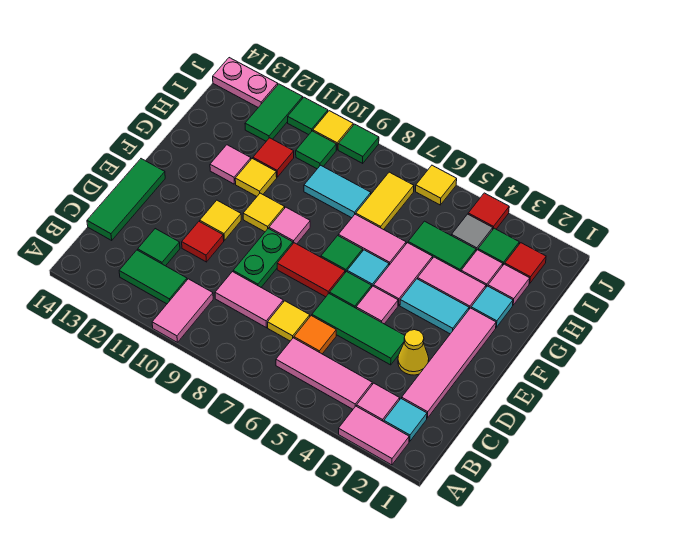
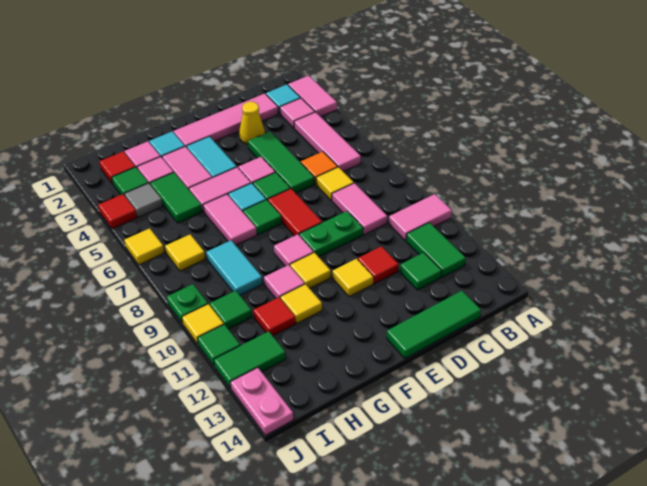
pink tile G12 level 1 -> pink tile G10 level 1
yellow tile H7:I7 level 1 -> yellow tile I7 level 1
green tile J9 level 1 -> green plate J9 level 1

